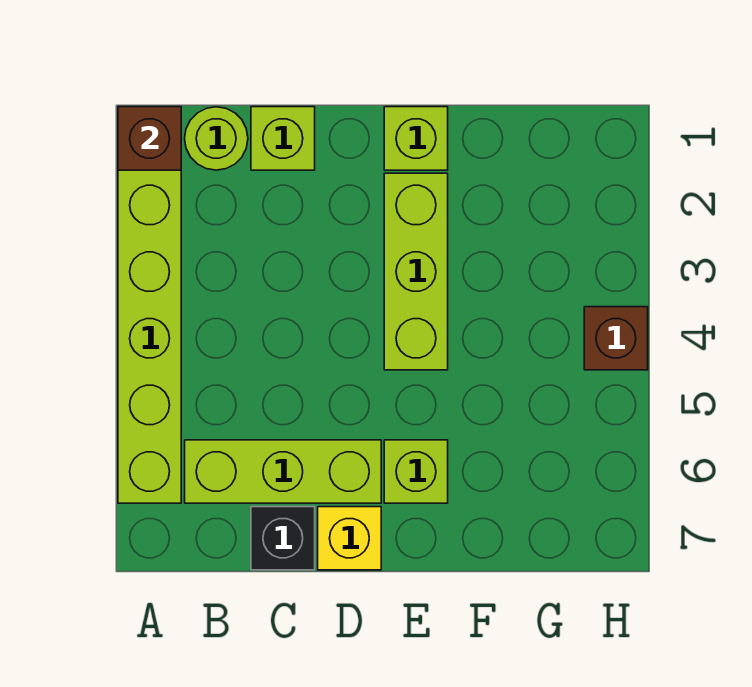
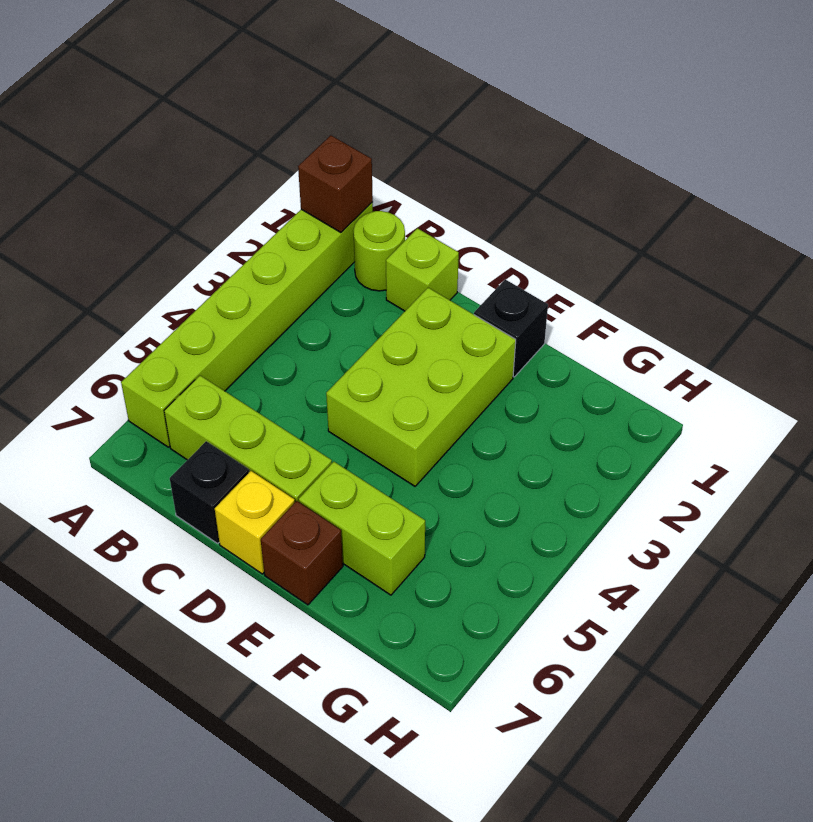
lime brick E1 level 1 -> black brick E1 level 1
lime brick E2:E4 level 1 -> lime brick D2:E4 level 1
lime brick E6 level 1 -> lime brick E6:F6 level 1
brown brick H4 level 1 -> brown brick E7 level 1

